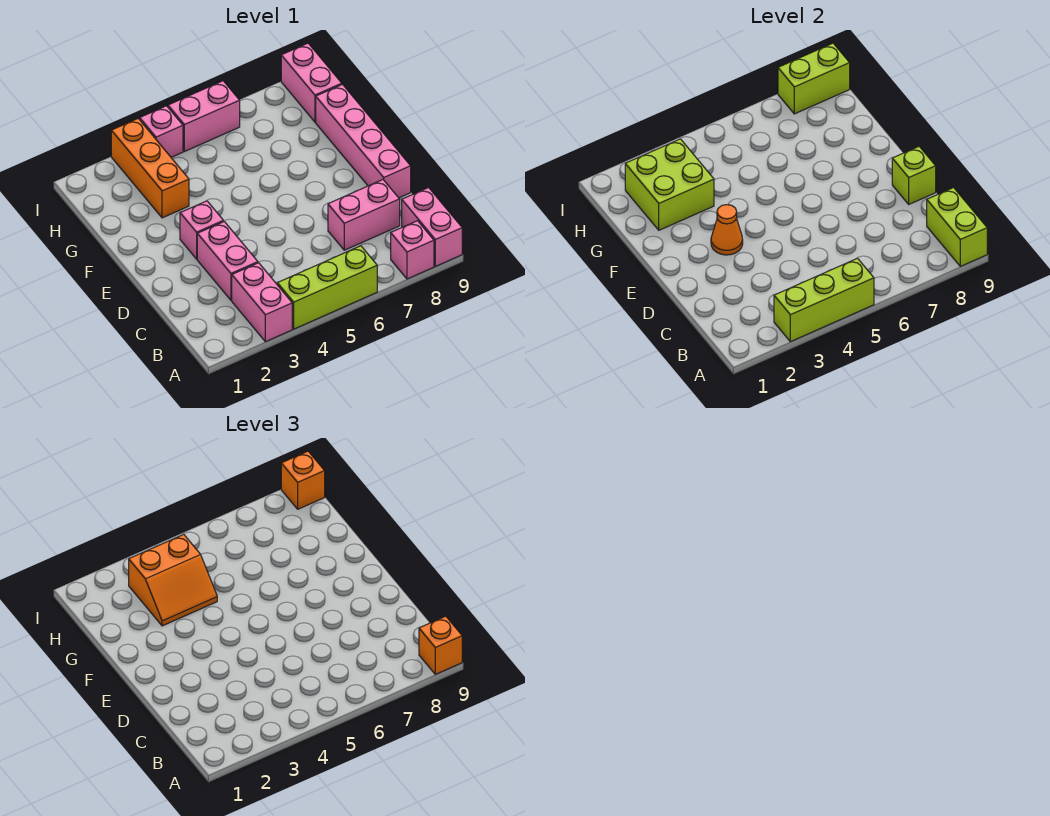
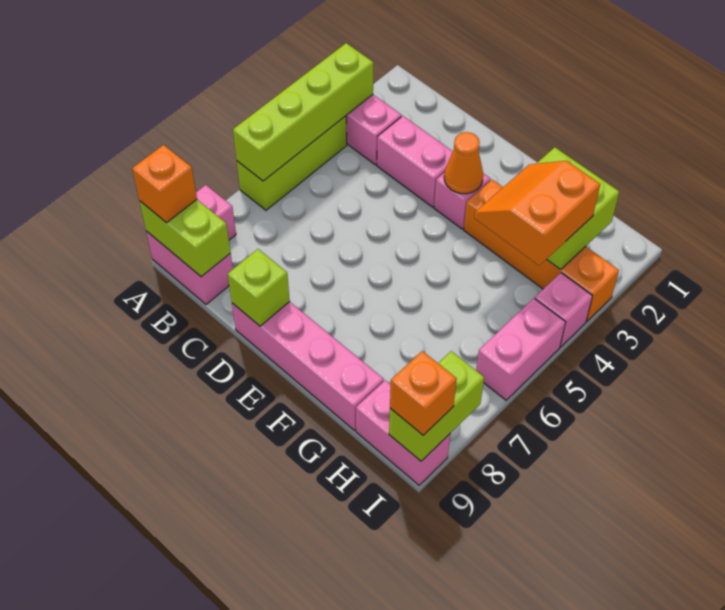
lime brick A3:A5 level 2 -> lime brick A3:A6 level 2
pink brick C7:C8 level 1 -> none
orange brick G3:I3 level 1 -> orange brick F3:I3 level 1

